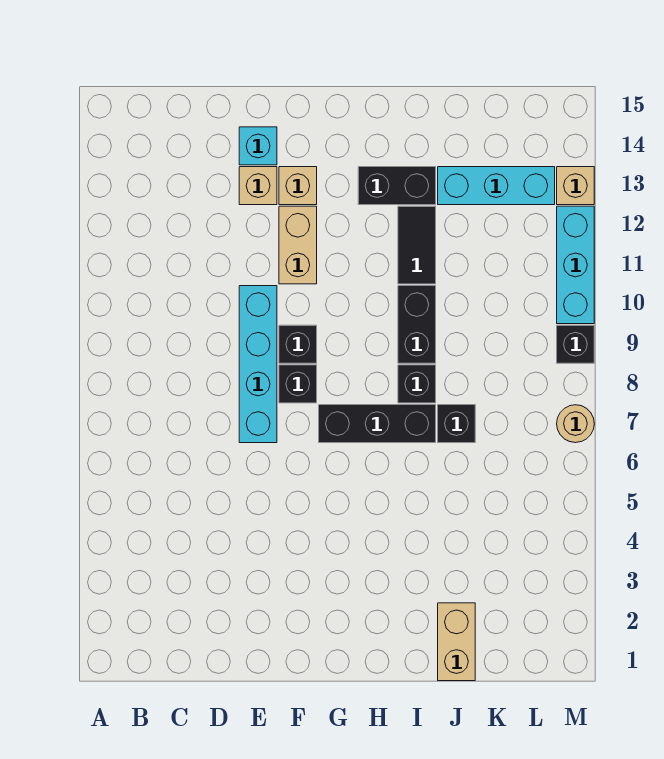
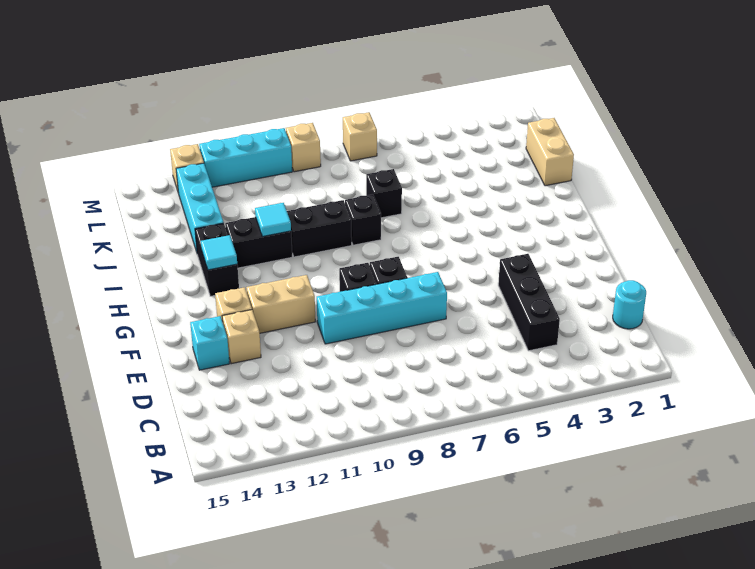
none -> cyan round brick C1 level 1
black brick G7:I7 level 1 -> black brick C4:E4 level 1
none -> cyan tile H13 level 2
black tile I11:I12 level 1 -> black brick I11:I12 level 1
none -> cyan tile I11 level 2
tan brick J1:J2 level 1 -> tan brick J1:K1 level 1
tan round brick M7 level 1 -> tan brick M7 level 1
black brick M9 level 1 -> tan brick M9 level 1

